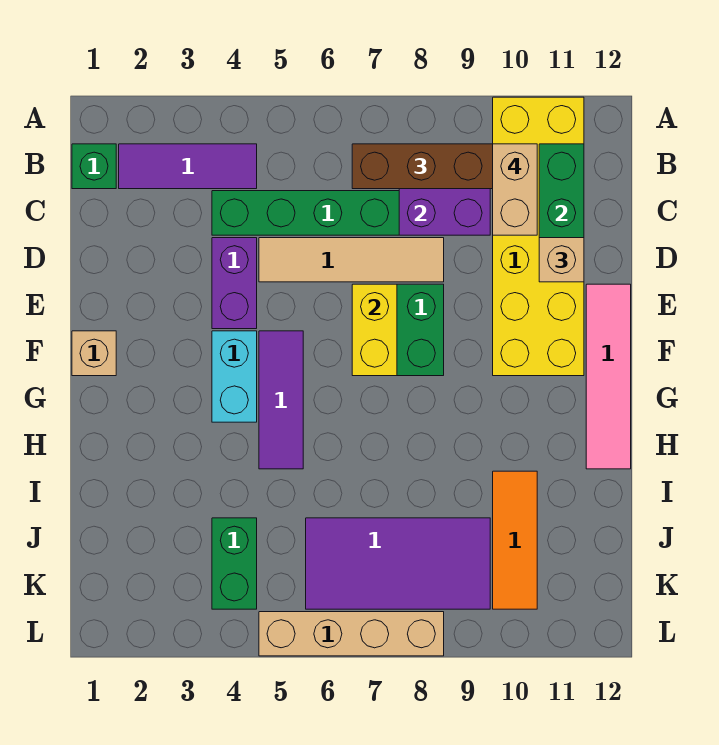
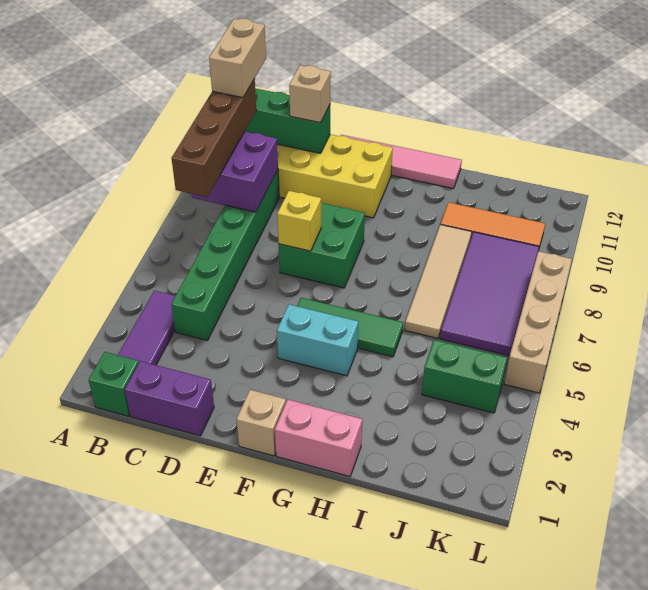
tan brick B10:C10 level 4 -> tan brick B10:B11 level 4
purple brick D4:E4 level 1 -> purple brick C1:D1 level 1
tan tile D5:D8 level 1 -> tan tile I6:I9 level 1
yellow brick E7:F7 level 2 -> yellow brick E7 level 2
purple tile F5:H5 level 1 -> green tile F5:H5 level 1
none -> pink brick G1:H1 level 1

